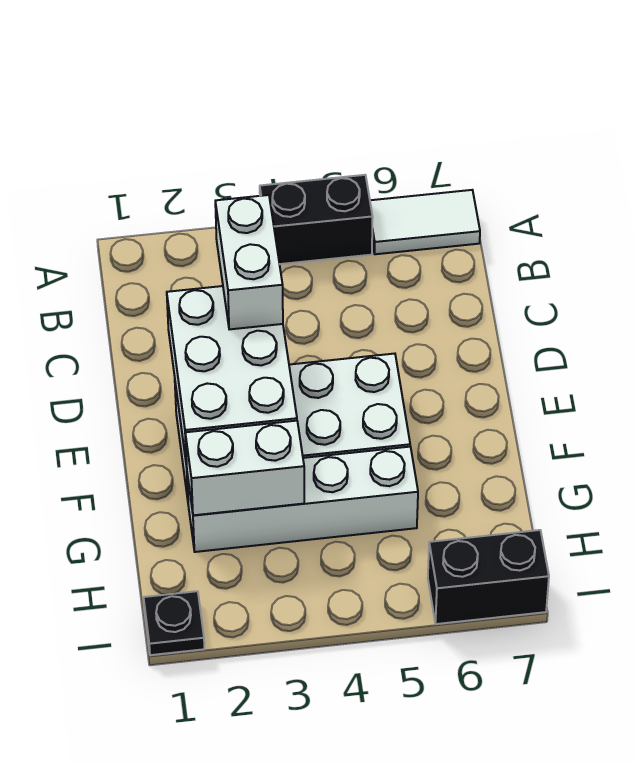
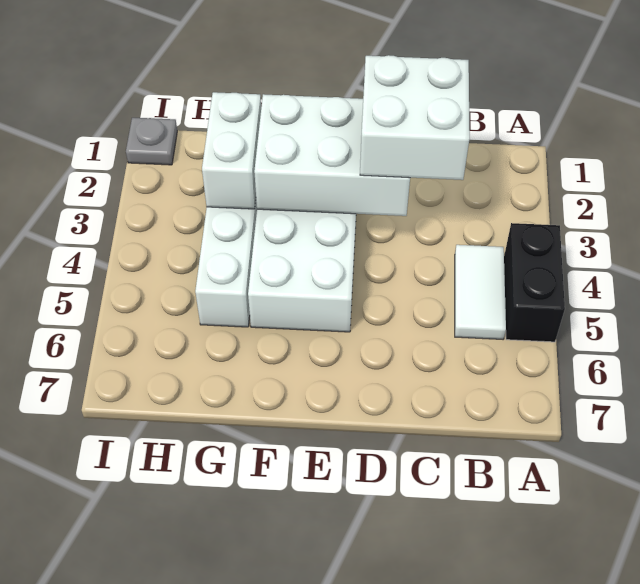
white tile A6:A7 level 1 -> white tile B4:B5 level 1
white brick C3:D3 level 3 -> white brick C2:D3 level 3
black plate I1 level 1 -> grey plate I1 level 1
black brick I6:I7 level 1 -> none

